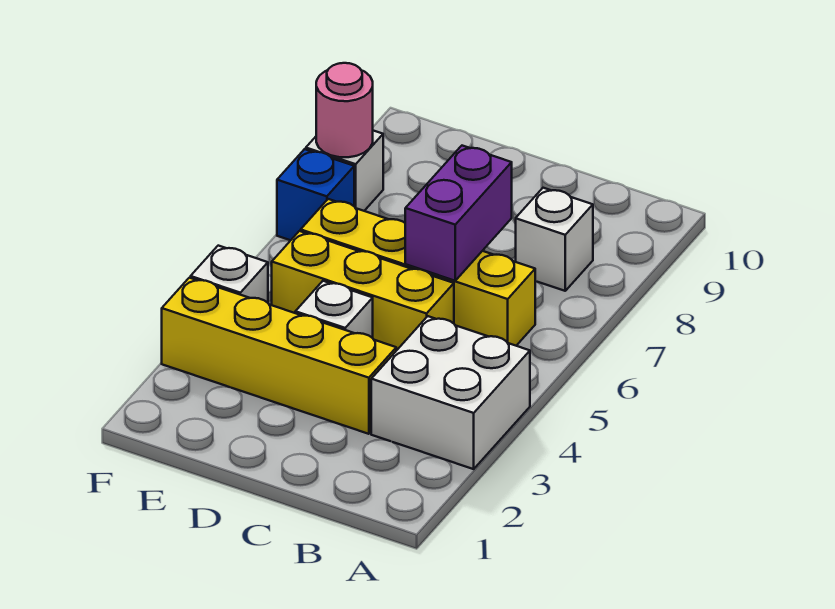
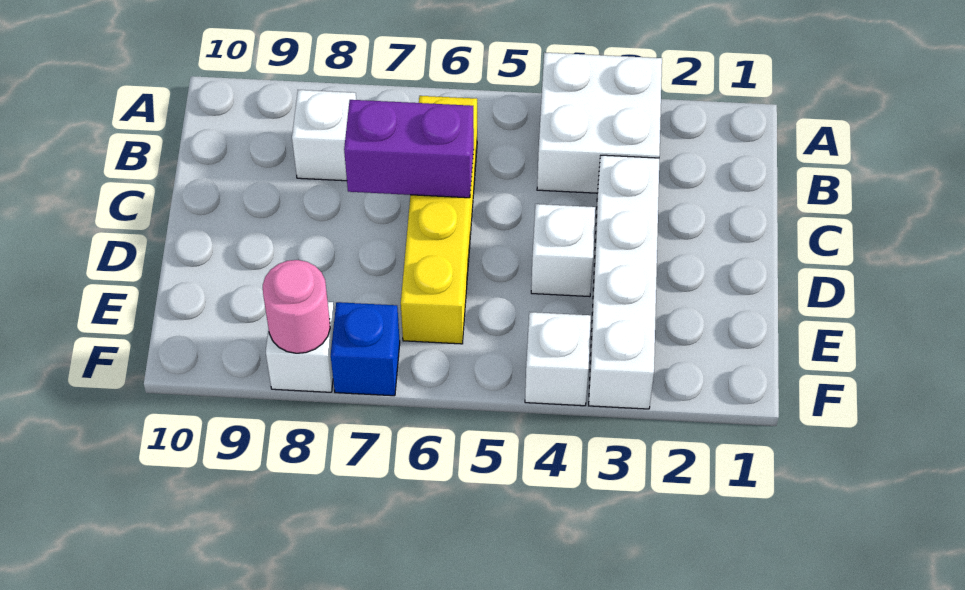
yellow brick C3:F3 level 1 -> white brick C3:F3 level 1
yellow brick C5:E5 level 1 -> none

